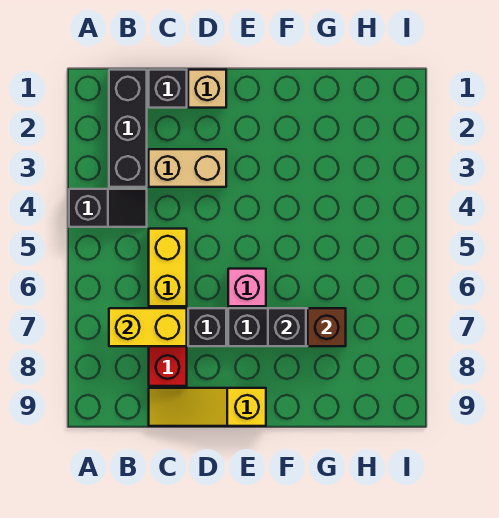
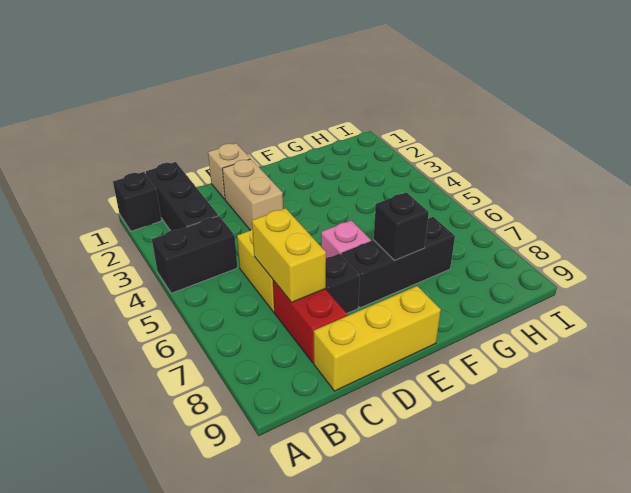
black slope A4:B4 level 1 top A -> black brick A4:B4 level 1
yellow brick B7:C7 level 2 -> yellow brick C6:C7 level 2
black brick C1 level 1 -> black brick A1 level 1
tan brick C3:D3 level 1 -> tan brick D2:D3 level 1
yellow slope C9:E9 level 1 top E -> yellow brick C9:E9 level 1
brown brick G7 level 2 -> none

